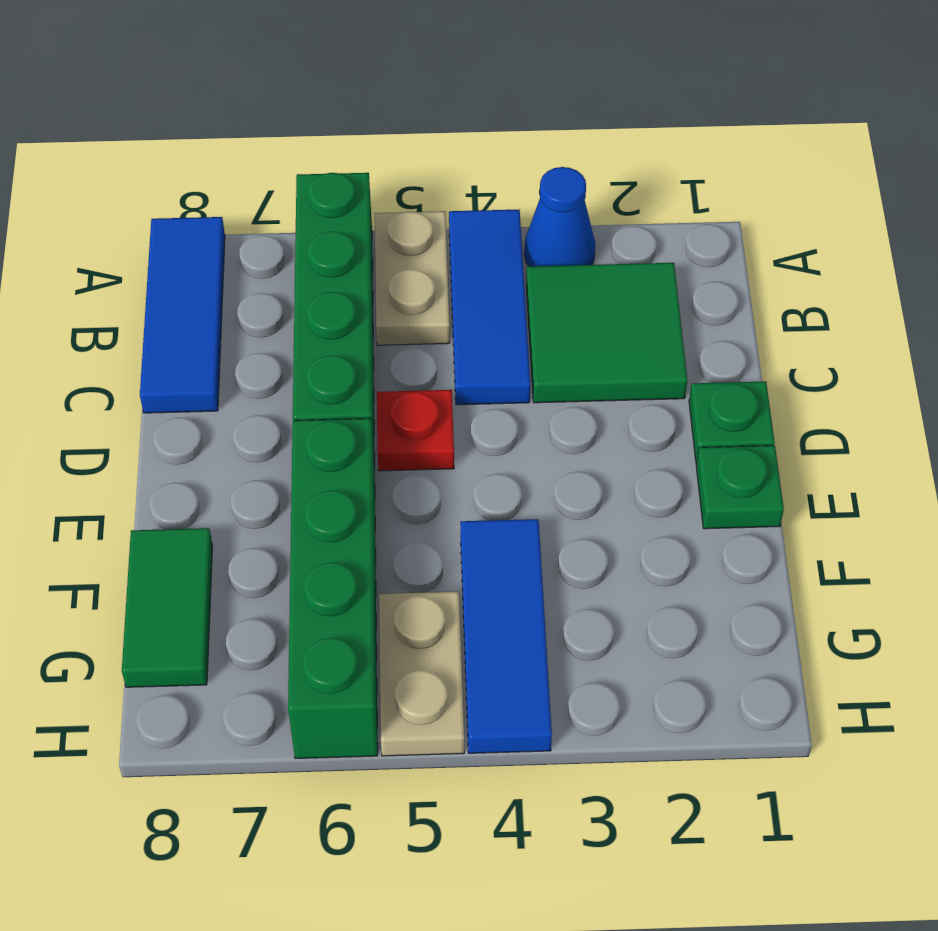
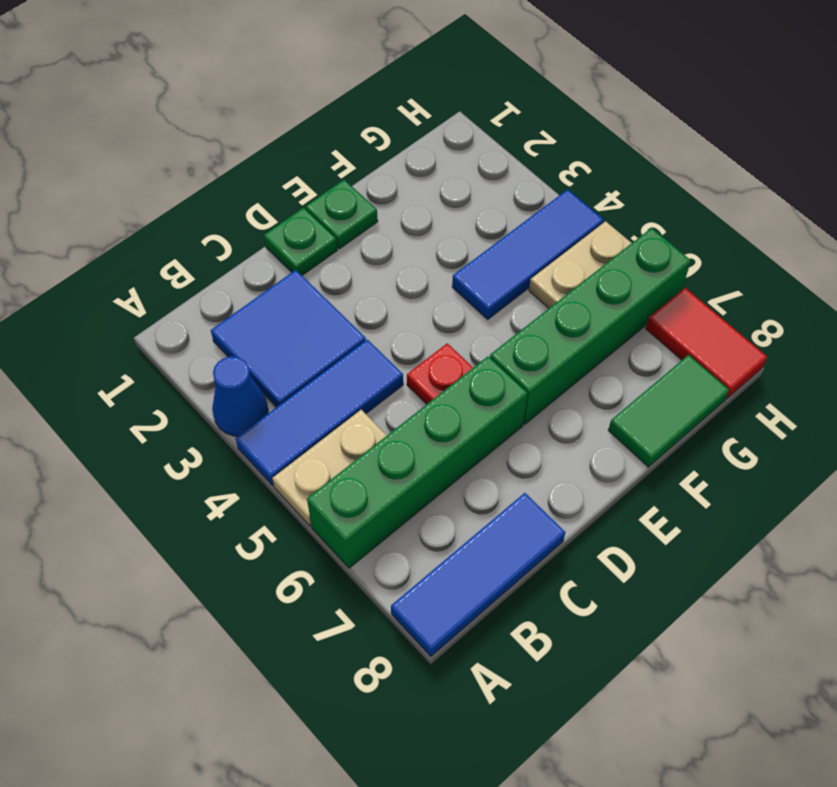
green tile B2:C3 level 1 -> blue tile B2:C3 level 1
none -> red tile H7:H8 level 1

